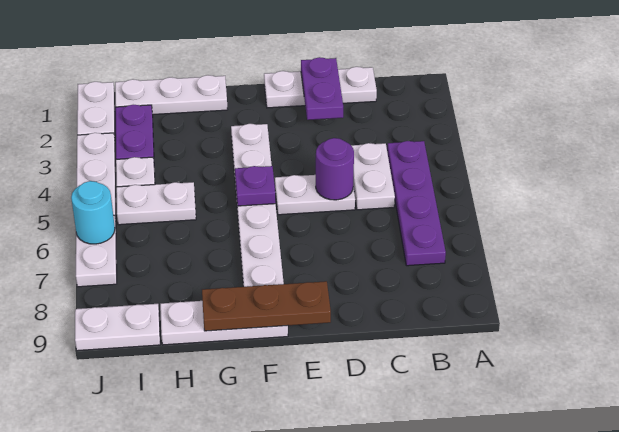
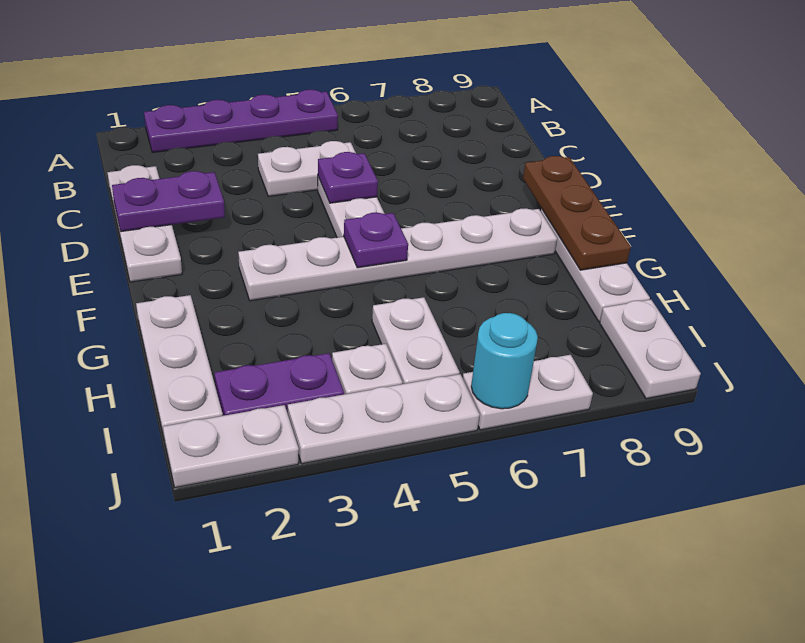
purple plate B4:B7 level 1 -> purple plate A2:A5 level 1
purple round brick D5 level 2 -> purple plate D5 level 2

